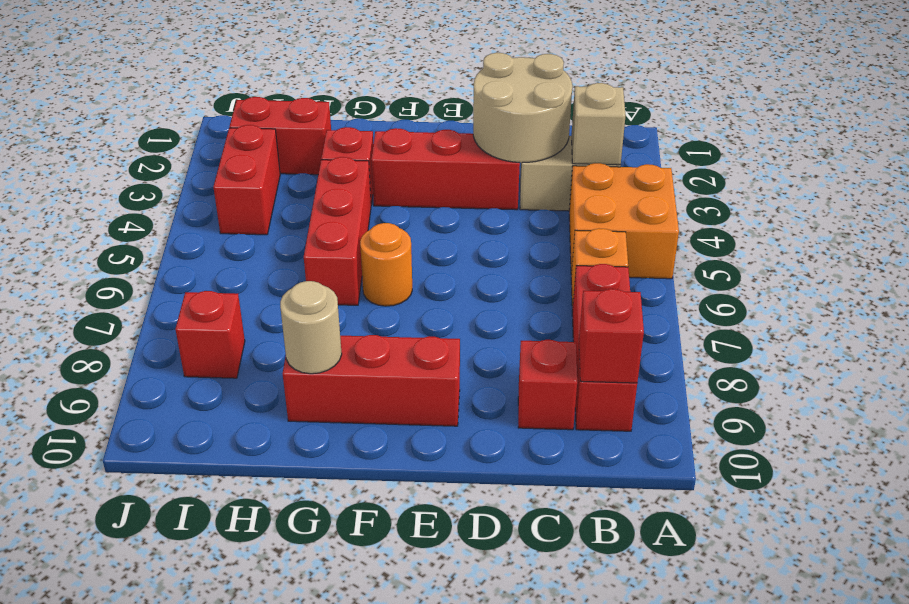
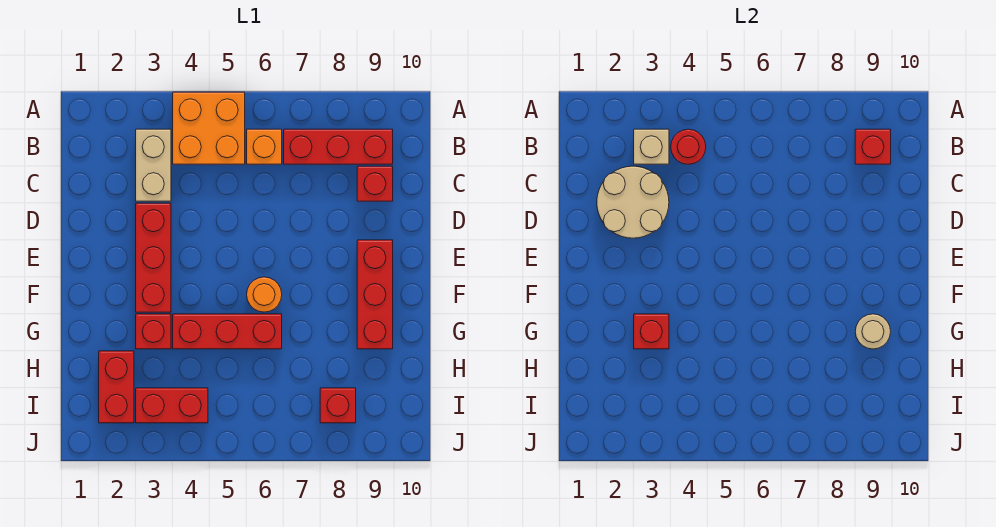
none -> red round brick B4 level 2
none -> red brick G3 level 2

